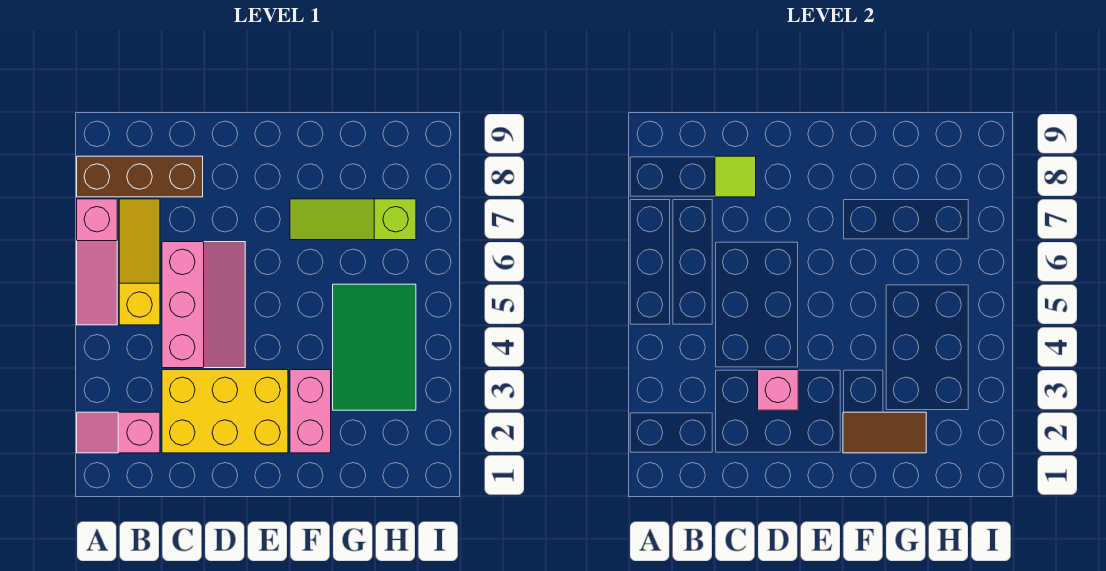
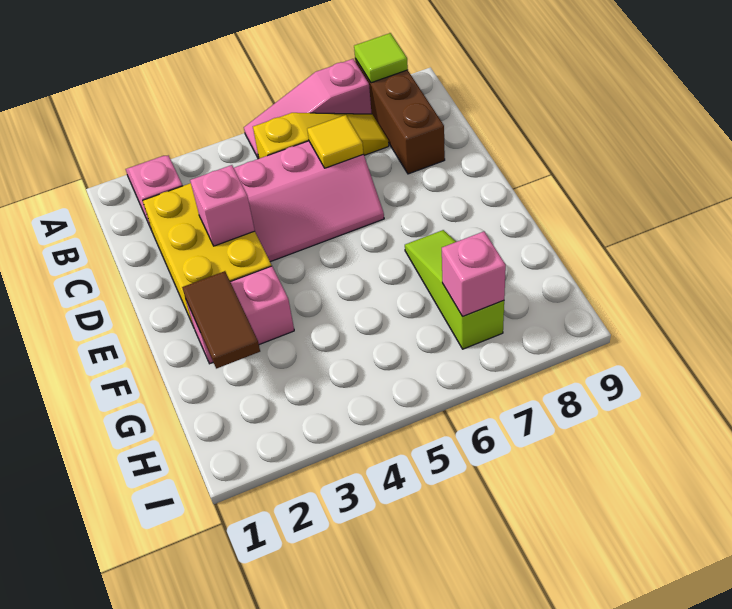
none -> yellow tile C6 level 2
lime tile C8 level 2 -> lime tile A8 level 2
green tile G3:H5 level 1 -> none
none -> pink brick H7 level 2

